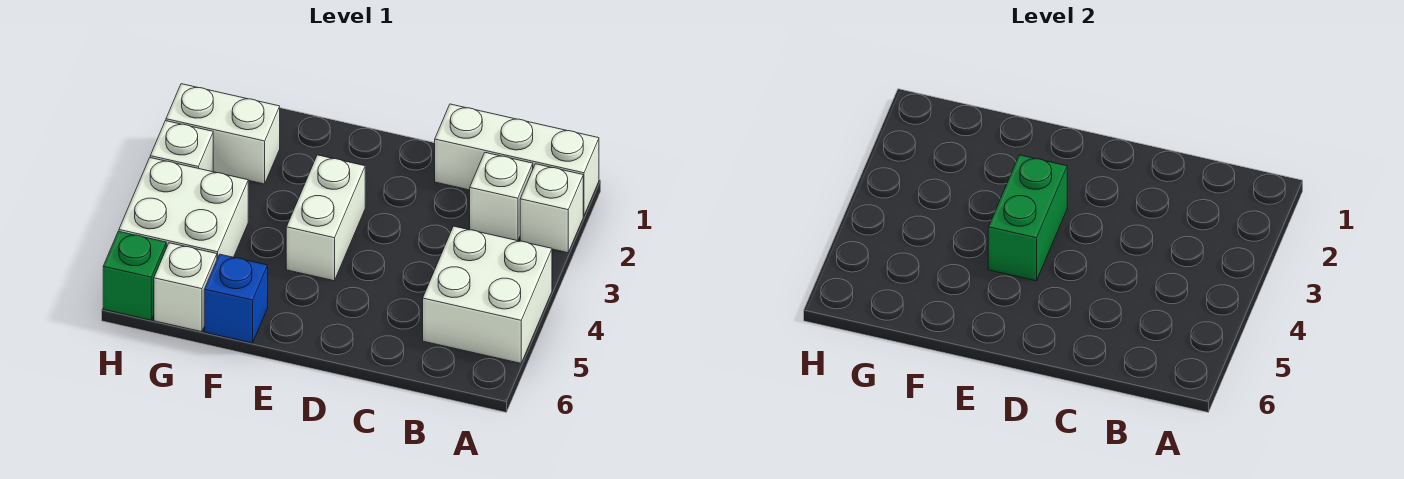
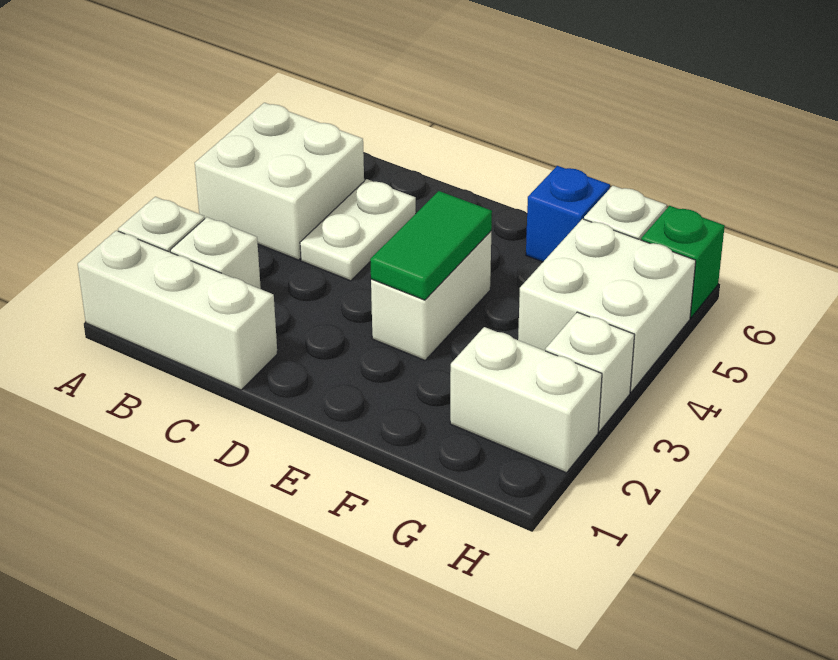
none -> white plate C4:C5 level 1
green brick E3:E4 level 2 -> green tile E3:E4 level 2

